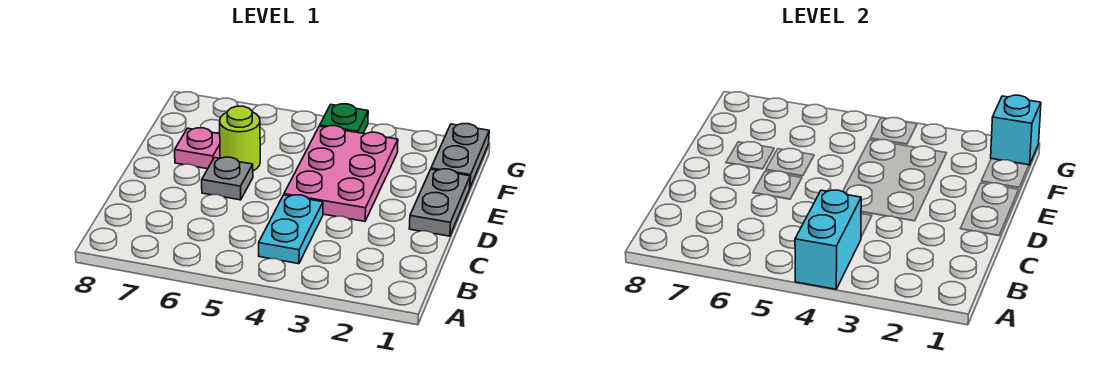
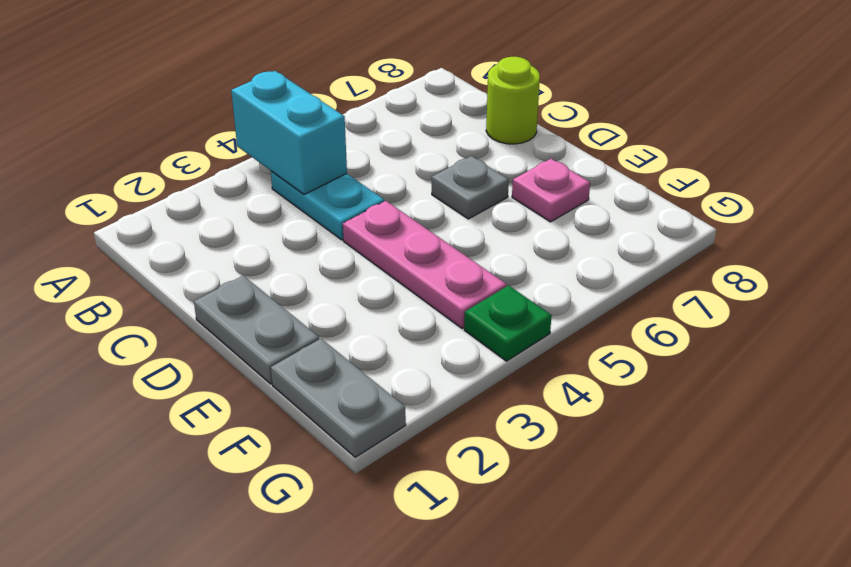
pink plate D3:F4 level 1 -> pink plate D4:F4 level 1
lime round brick E6 level 1 -> lime round brick C8 level 1
cyan brick G1 level 2 -> none

